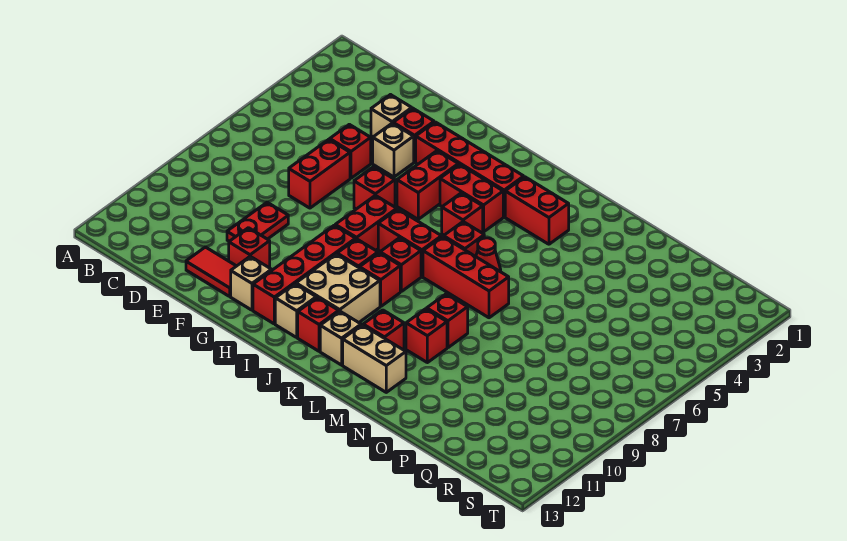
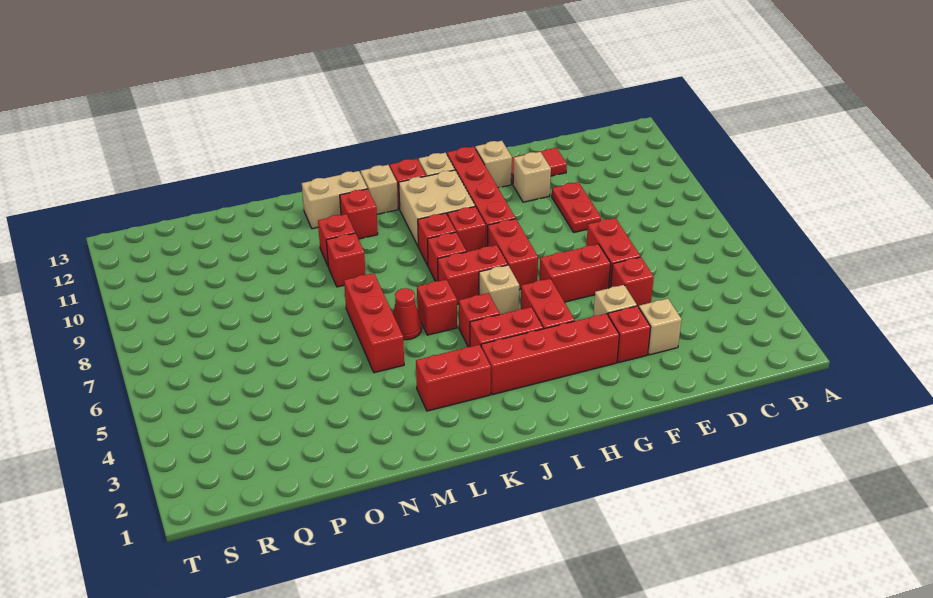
red brick F11 level 1 -> tan brick F11 level 1
red brick G6 level 1 -> red brick F6:G6 level 1
none -> tan brick I6 level 1
red brick K7:M7 level 1 -> red brick M5:M7 level 1

